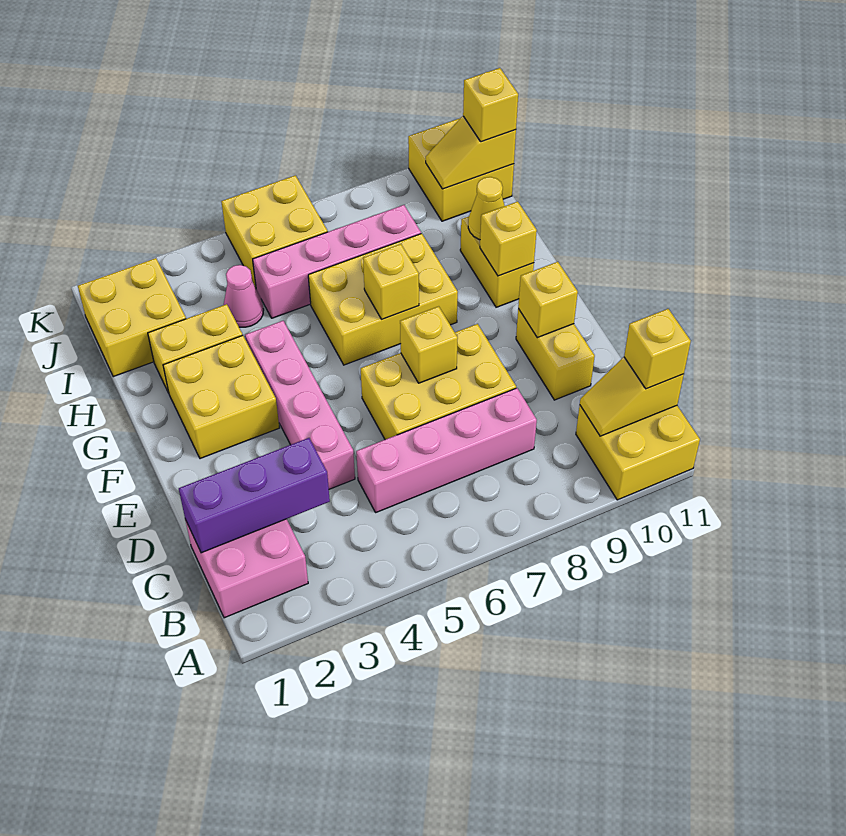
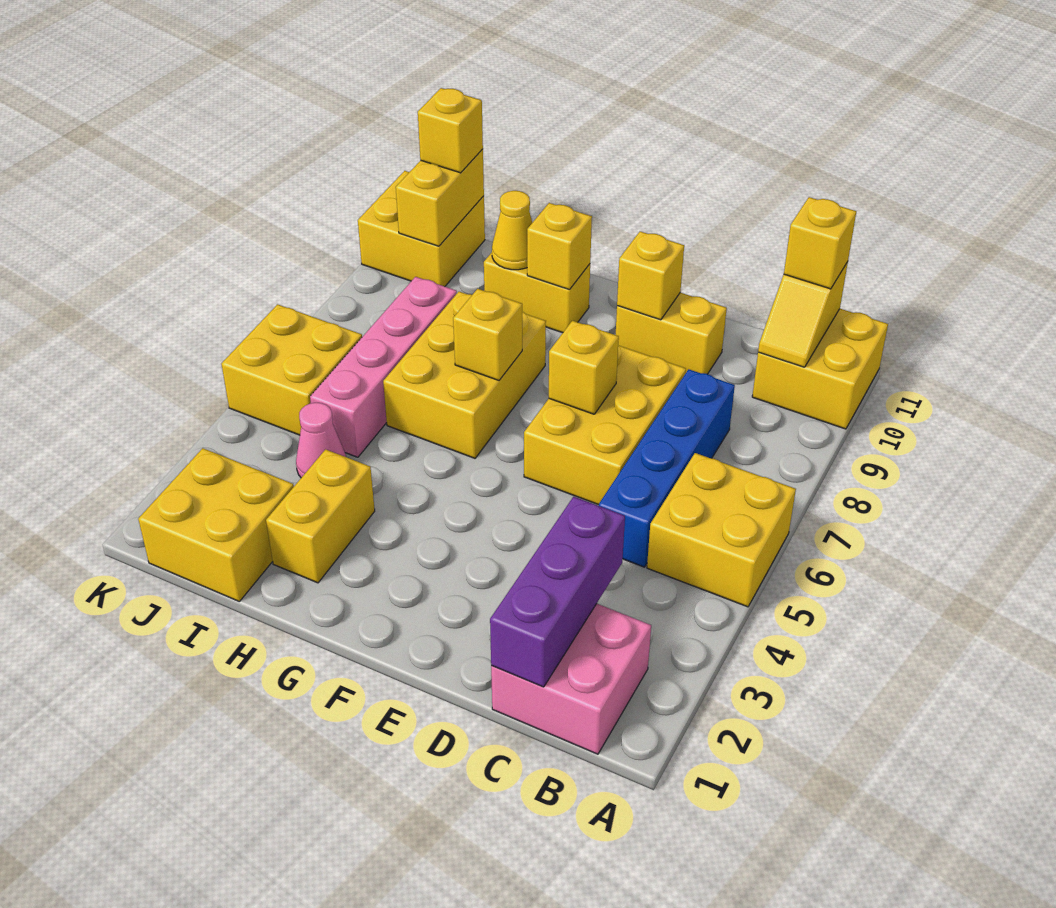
pink brick C5:C8 level 1 -> blue brick C5:C8 level 1
pink brick D4:G4 level 1 -> none
yellow brick F2:G3 level 1 -> yellow brick A5:B6 level 1
yellow slope J10:J11 level 2 top 11 -> yellow brick J10:J11 level 2

